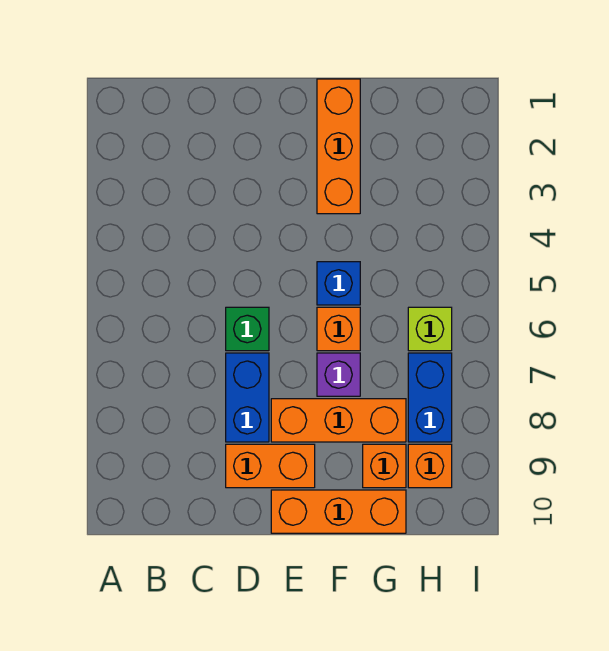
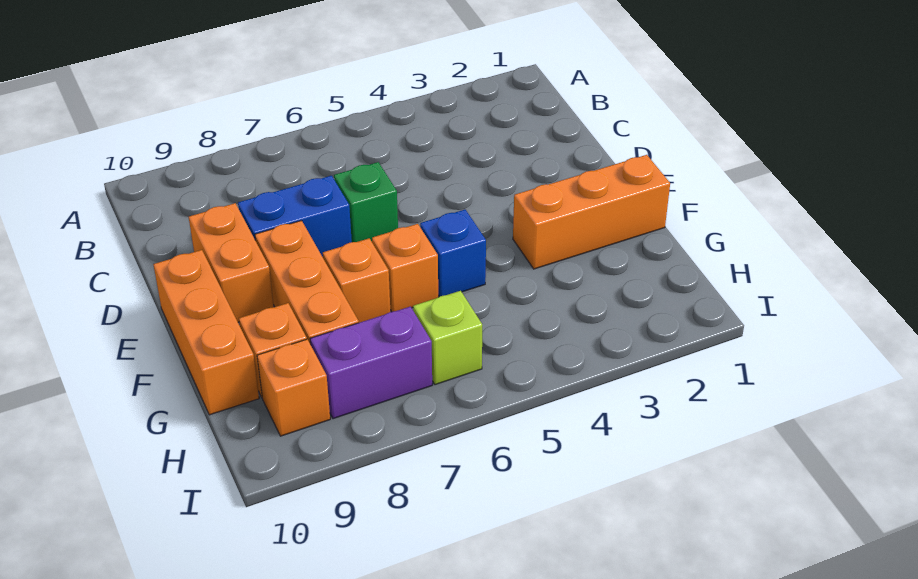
purple brick F7 level 1 -> orange brick F7 level 1
blue brick H7:H8 level 1 -> purple brick H7:H8 level 1

